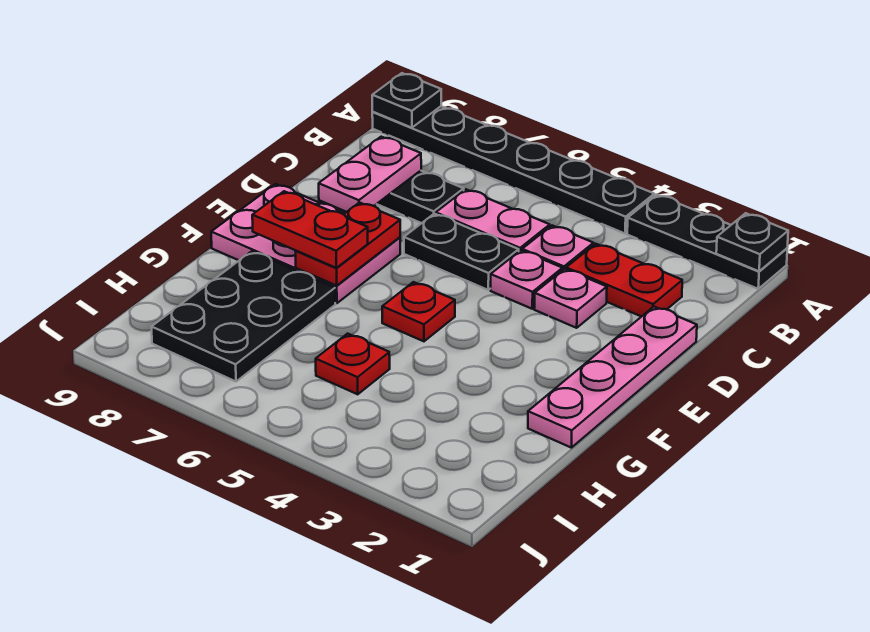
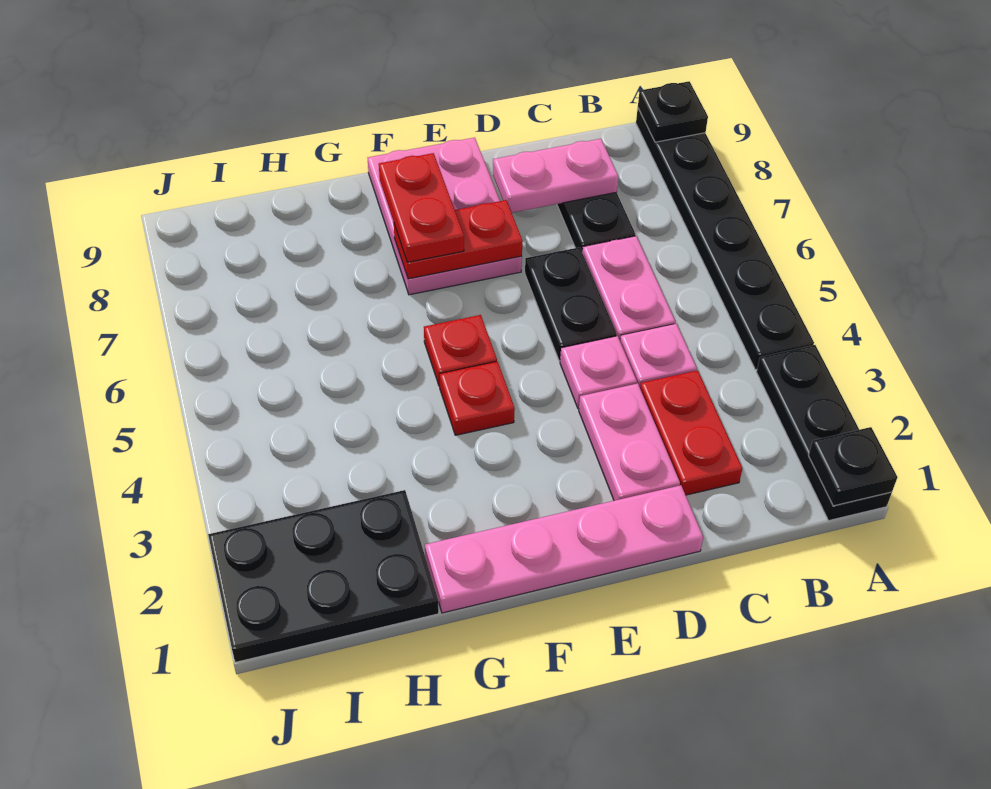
pink plate D3 level 1 -> pink plate D2:D3 level 1
black plate G7:I8 level 1 -> black plate H1:J2 level 1
red plate H5 level 1 -> red plate F4 level 1

